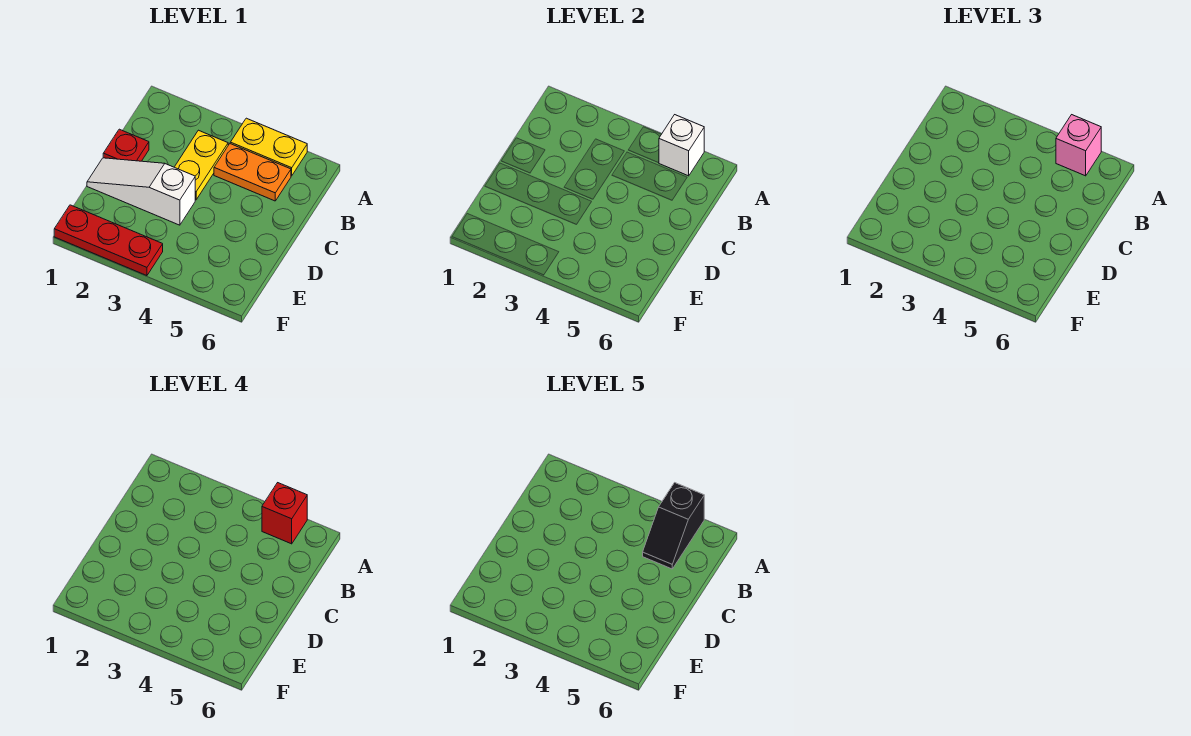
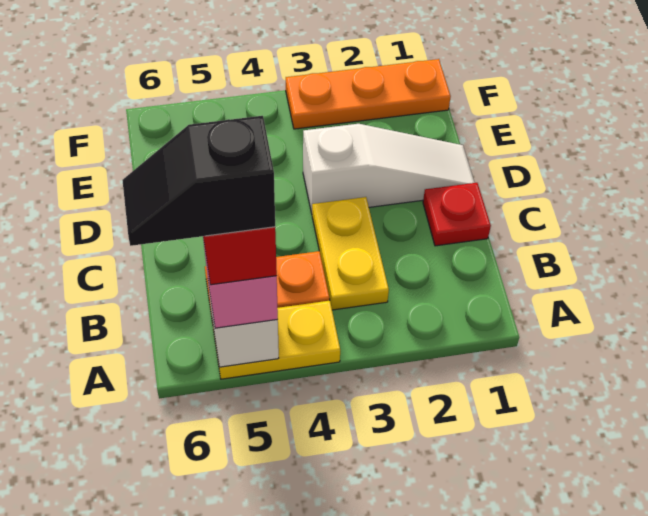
black slope A5:B5 level 5 top A -> black slope A5:A6 level 5 top 5
red plate F1:F3 level 1 -> orange plate F1:F3 level 1

